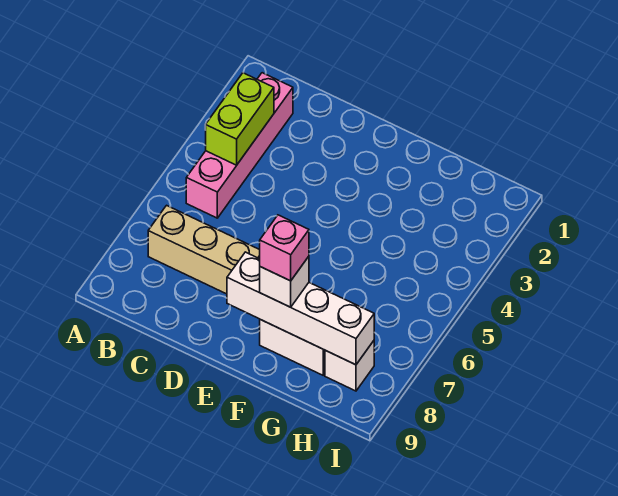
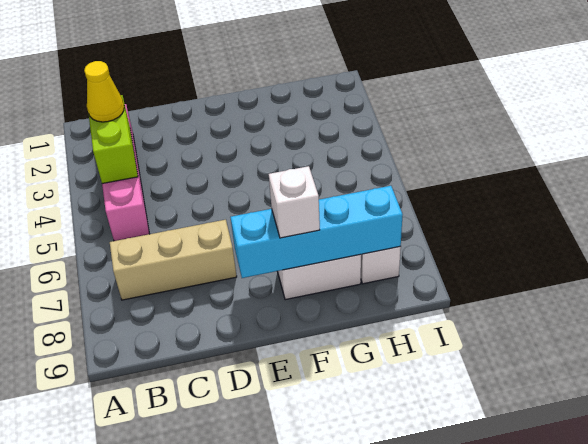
none -> yellow cone B3 level 3
white brick E8:H8 level 2 -> cyan brick E8:H8 level 2
pink brick F8 level 4 -> none

